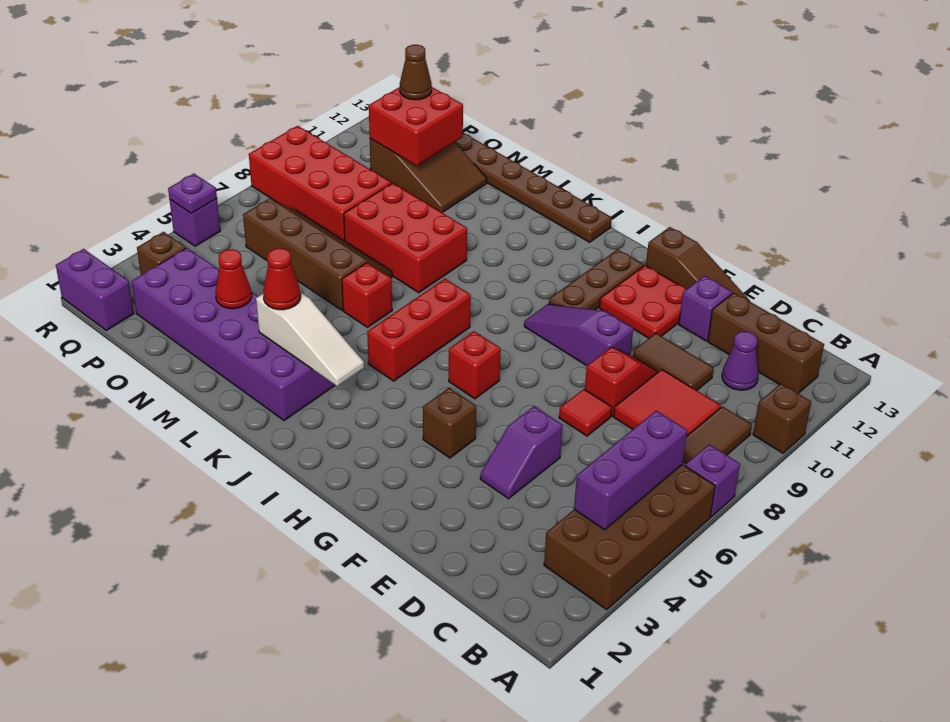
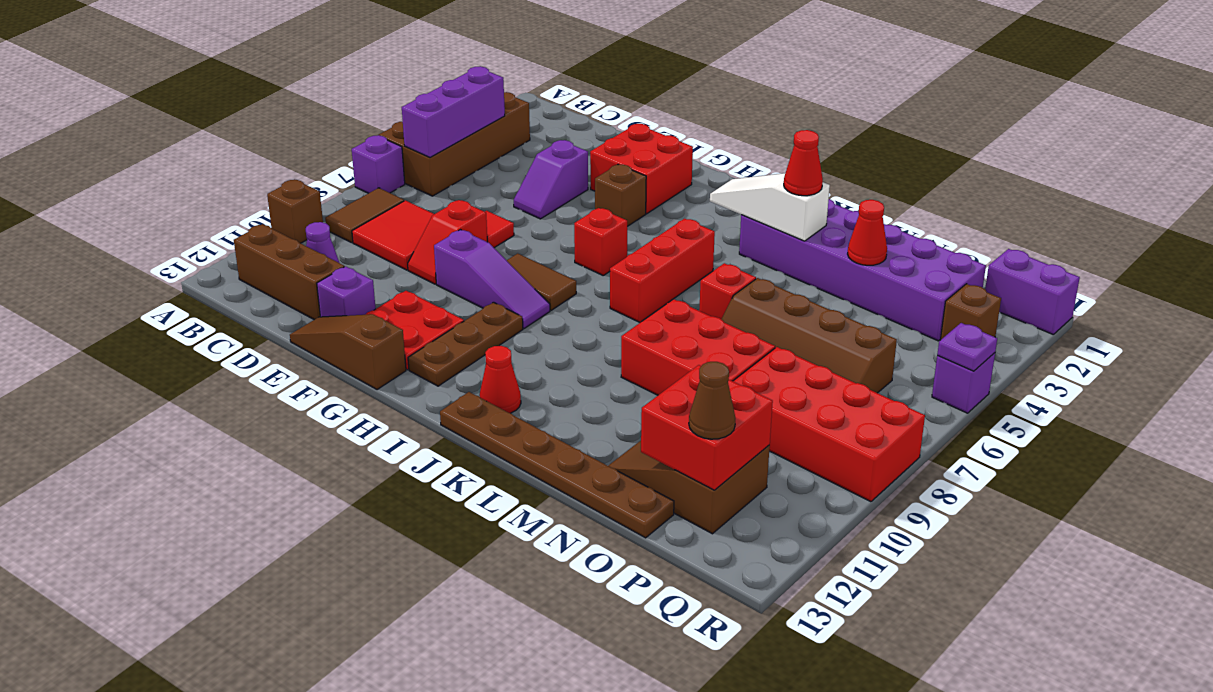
brown tile D10:E10 level 1 -> brown tile G8:H8 level 1
purple slope E4:E5 level 1 top 5 -> purple slope E4:E5 level 1 top 4
none -> red brick F2:G3 level 1
none -> red cone J12 level 1

